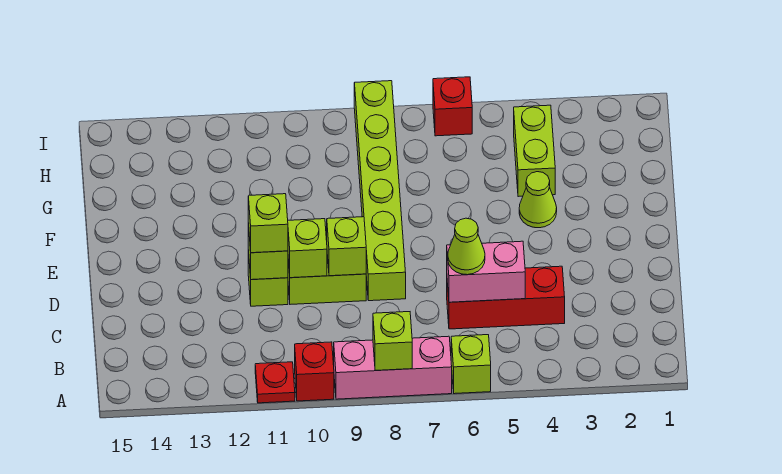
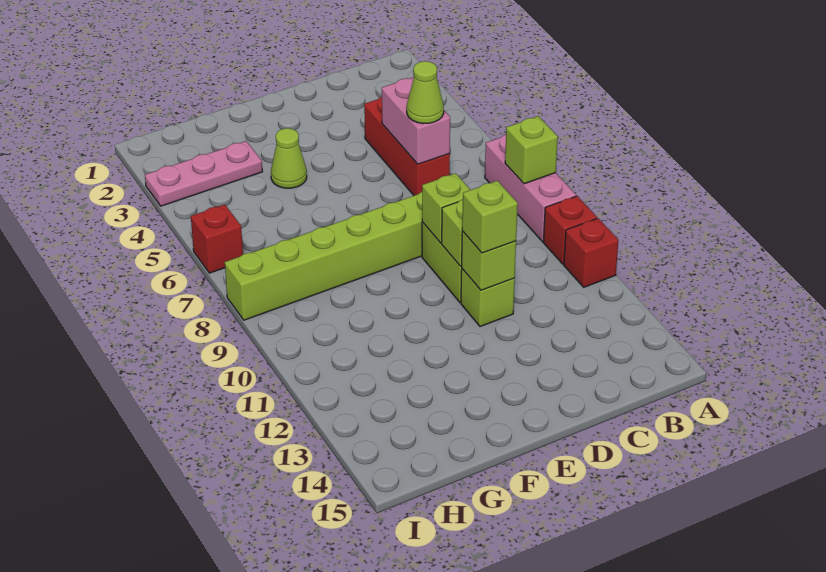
lime brick A6 level 1 -> none
red plate A11 level 1 -> red brick A11 level 1
none -> pink plate G3:I3 level 1
lime brick G4:H4 level 1 -> none

